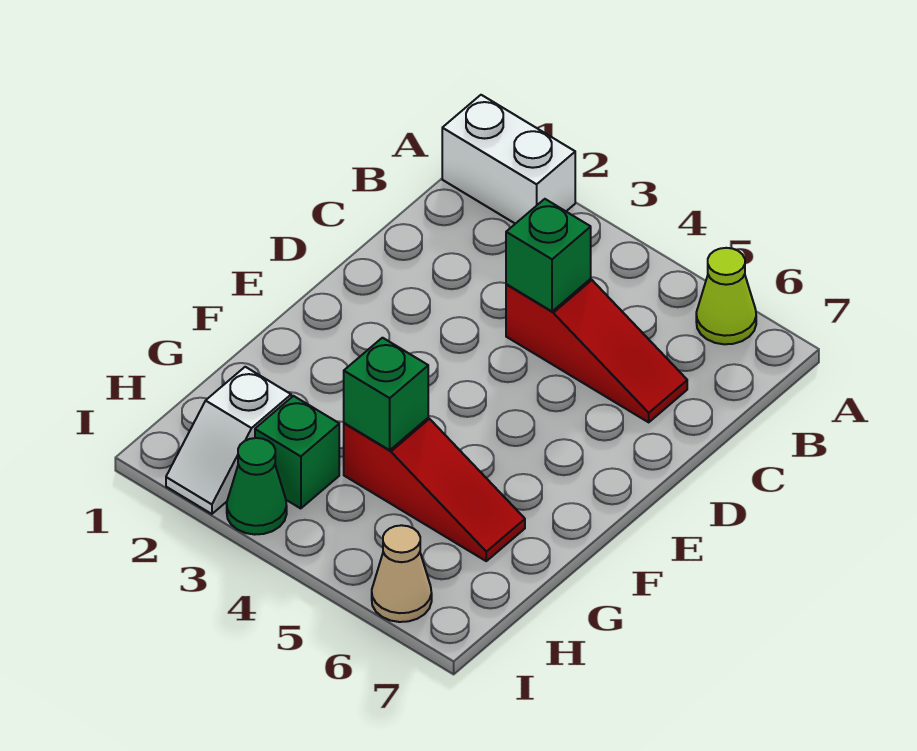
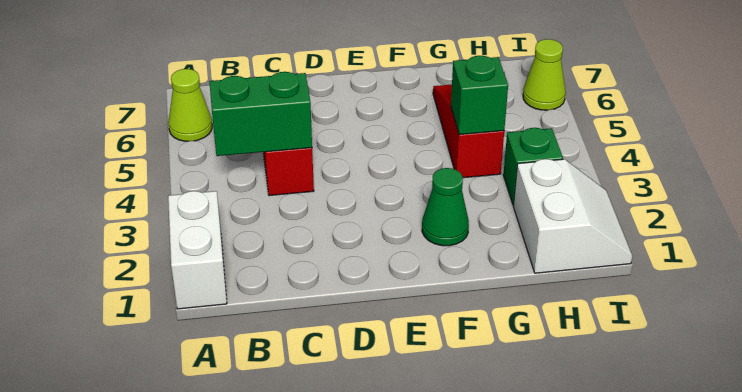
green brick C4 level 2 -> green brick B4:C4 level 2
white slope H2:I2 level 1 top H -> white slope H1:I2 level 1 top H
green cone I3 level 1 -> green cone F2 level 1
tan cone I6 level 1 -> lime cone I6 level 1

